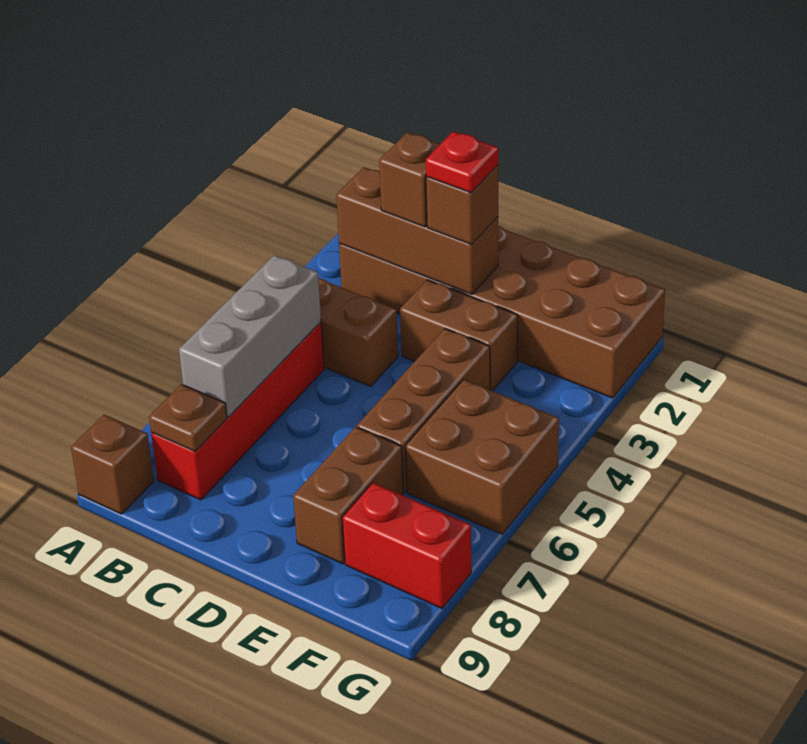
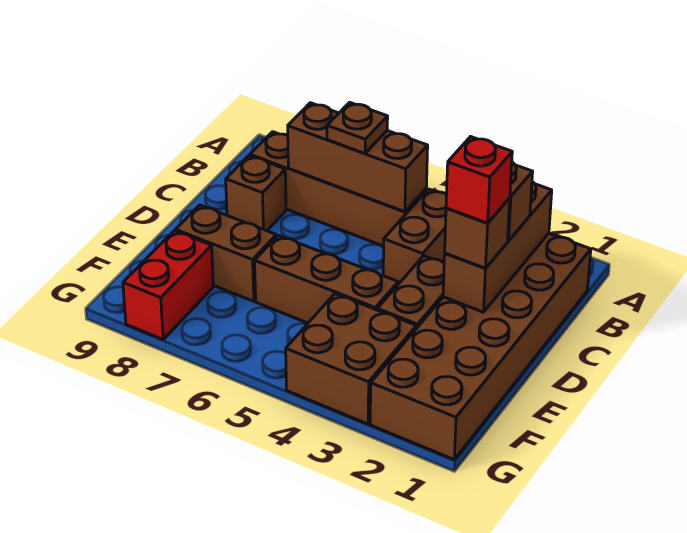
brown brick A9 level 1 -> brown brick C8 level 1
red brick B5:B8 level 1 -> brown brick B5:B8 level 1
grey brick B5:B7 level 2 -> brown brick B5:B7 level 2
brown plate B8 level 2 -> brown plate B6 level 3
red plate D2 level 4 -> red brick D2 level 4
brown brick F5:G6 level 1 -> brown brick F3:G4 level 1

